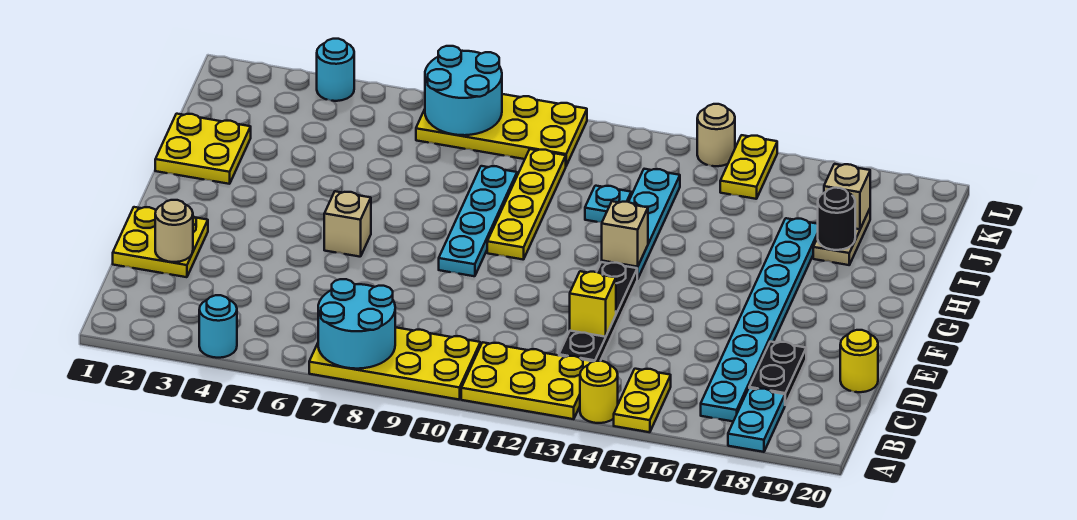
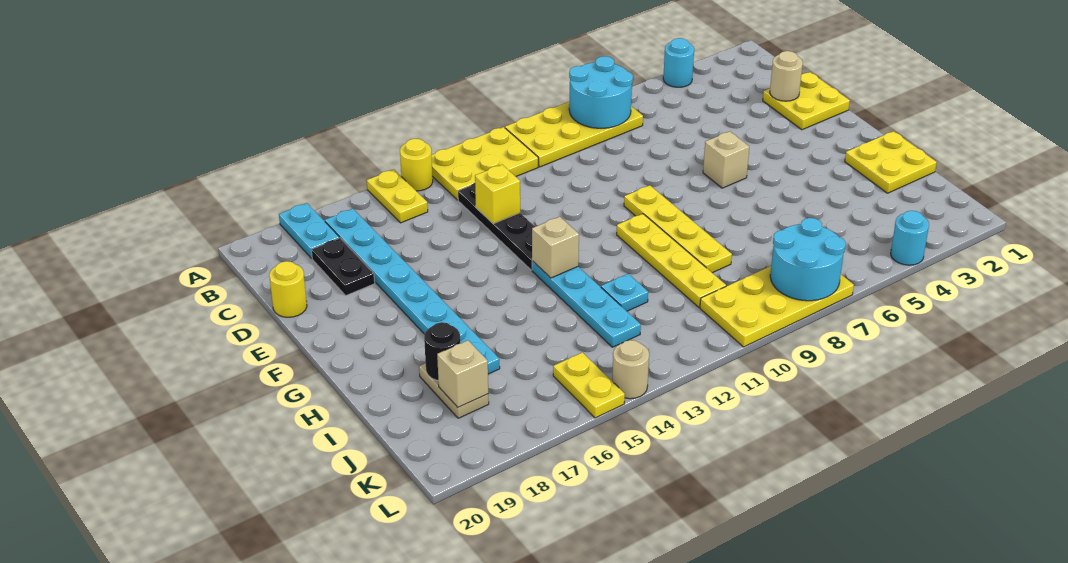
cyan plate F9:I9 level 1 -> yellow plate F9:I9 level 1

